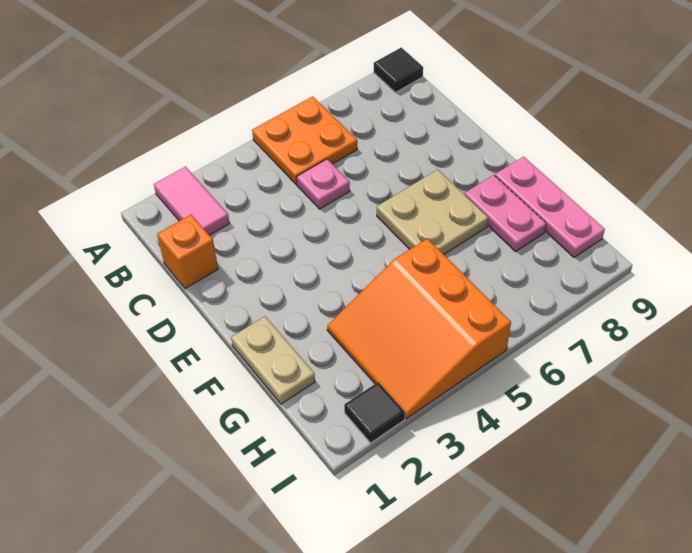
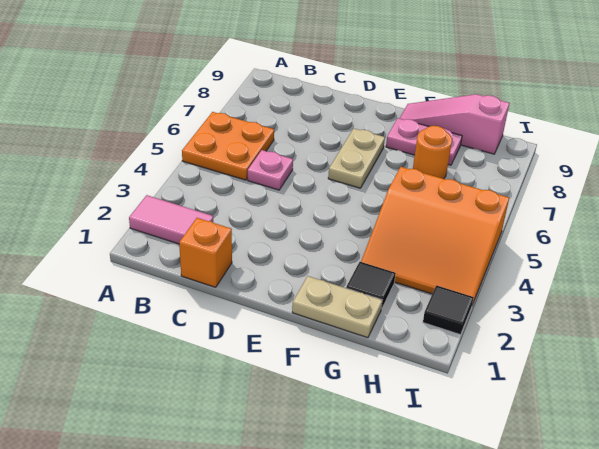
black tile A9 level 1 -> black tile G2 level 1
tan plate E6:F7 level 1 -> tan plate E6:E7 level 1
pink plate F9:H9 level 1 -> pink slope F9:H9 level 1 top H
none -> orange round brick G7 level 1

